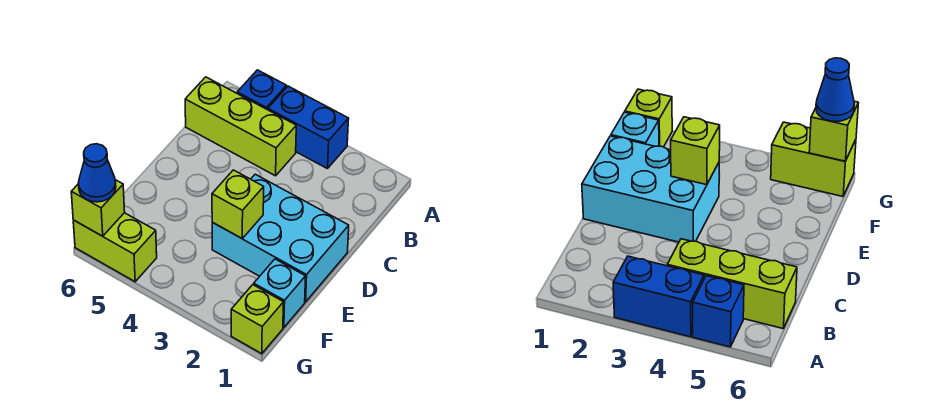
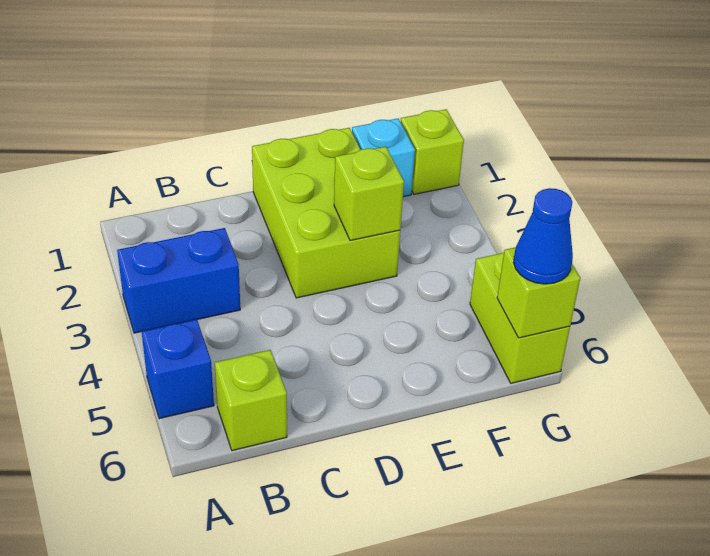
blue brick A3:A4 level 1 -> blue brick A3:B3 level 1
lime brick B4:B6 level 1 -> lime brick B6 level 1
cyan brick D1:E3 level 1 -> lime brick D1:E3 level 1

